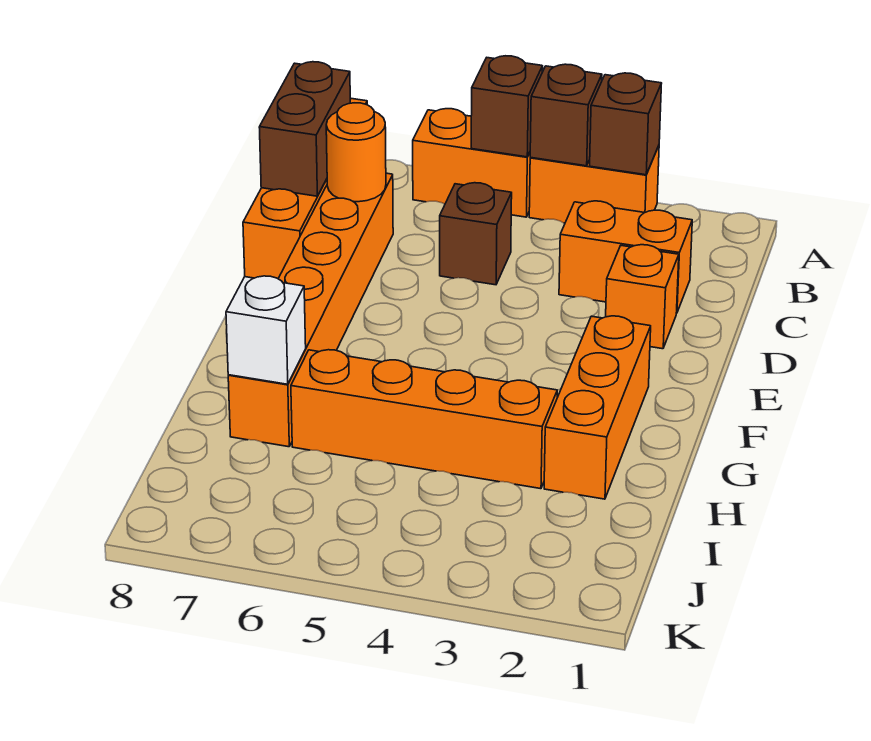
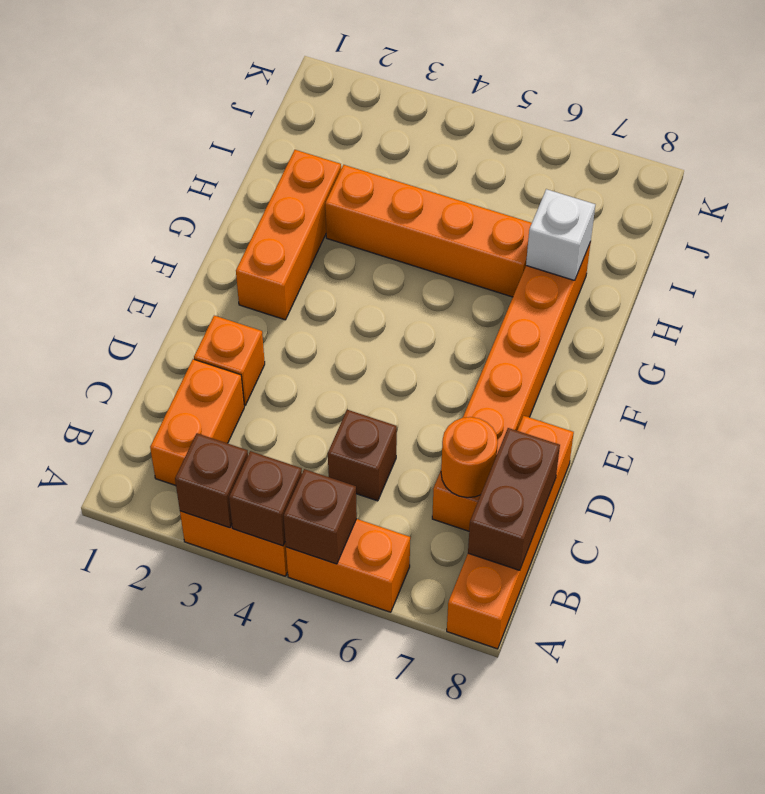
orange brick C2:C3 level 1 -> orange brick B2:C2 level 1

